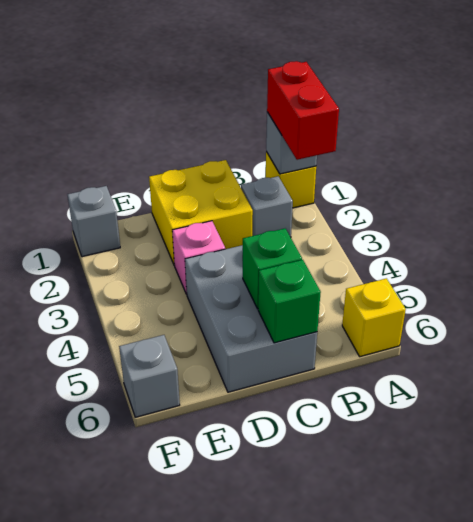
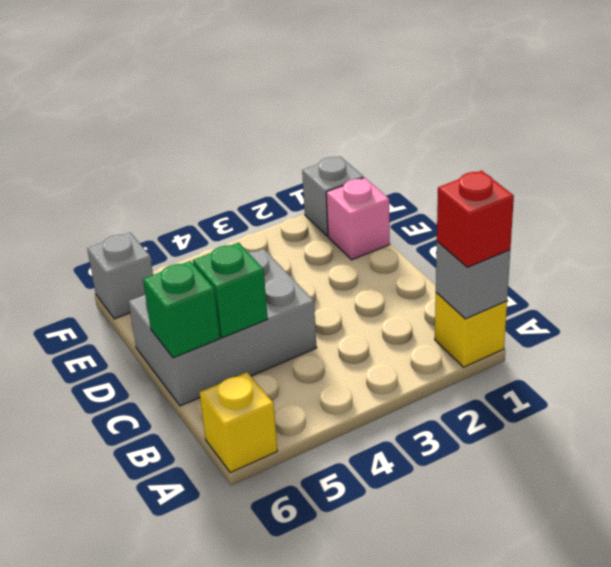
red brick A1:A2 level 3 -> red brick A1 level 3
grey brick B2 level 1 -> none
yellow brick C1:D2 level 1 -> none
pink brick D3 level 1 -> pink brick E1 level 1

